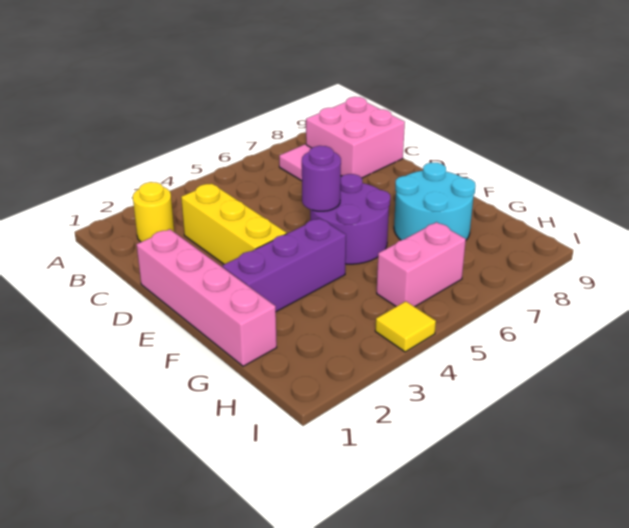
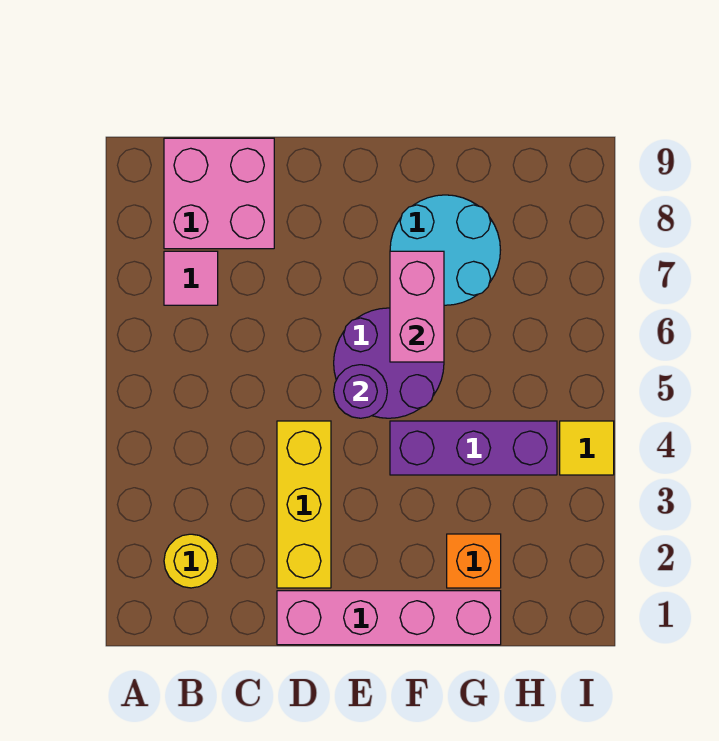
yellow brick C3:E3 level 1 -> yellow brick D2:D4 level 1
purple brick F2:F4 level 1 -> purple brick F4:H4 level 1
none -> orange brick G2 level 1
pink brick H5:H6 level 1 -> pink brick F6:F7 level 2

